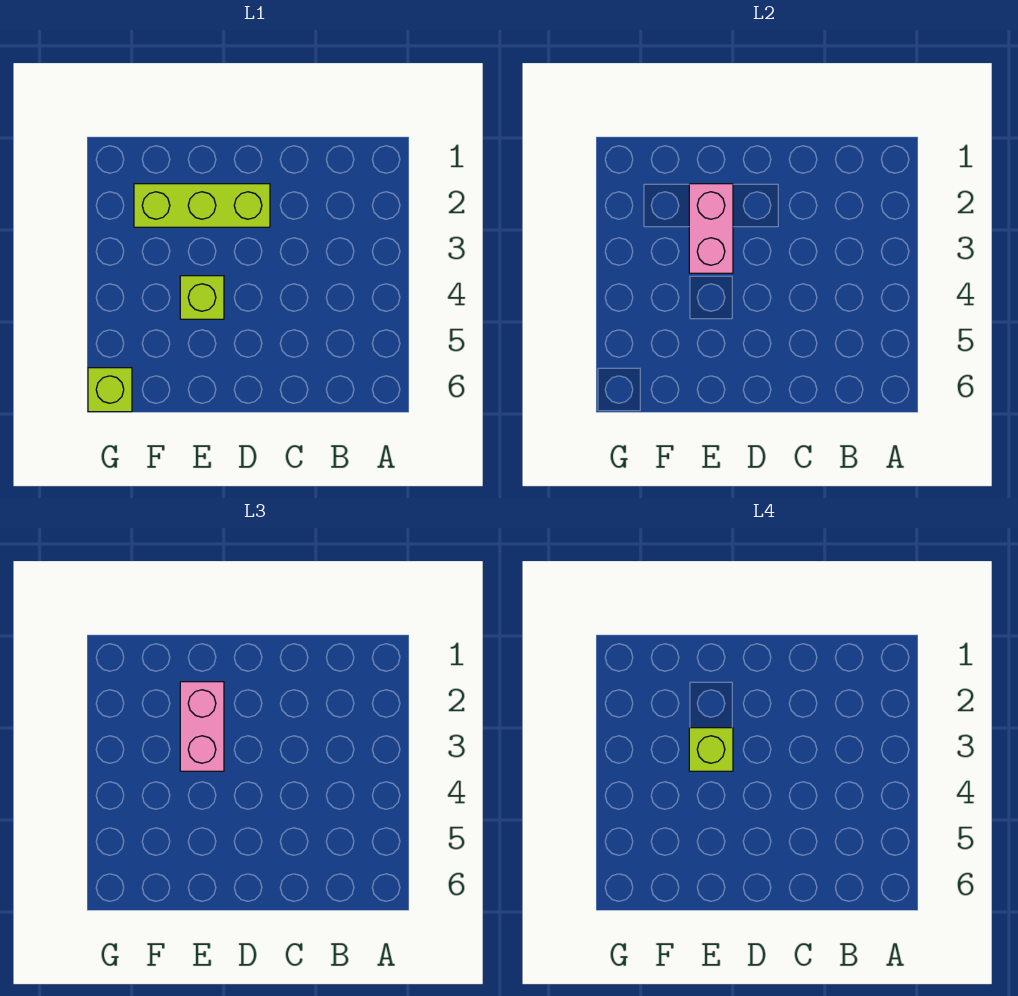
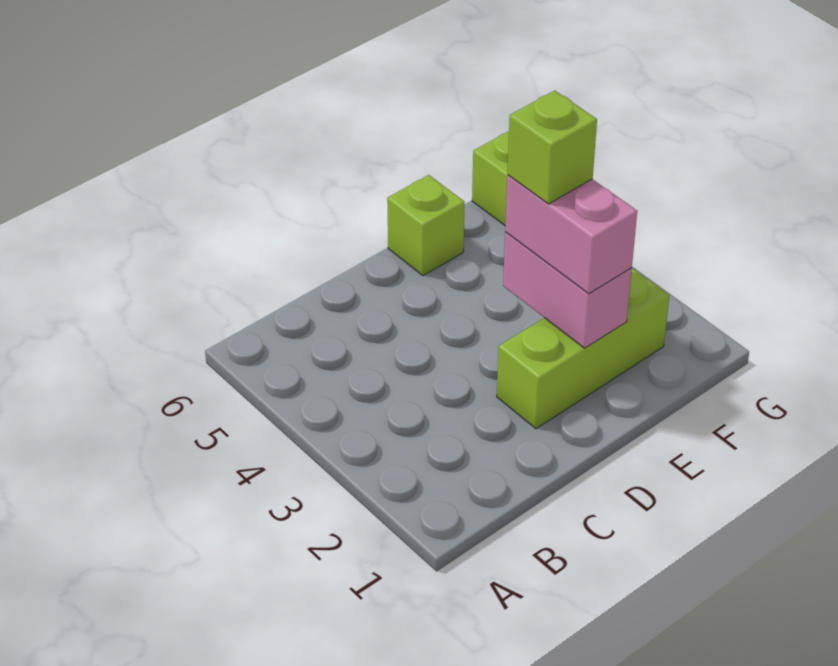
lime brick E4 level 1 -> lime brick E6 level 1

